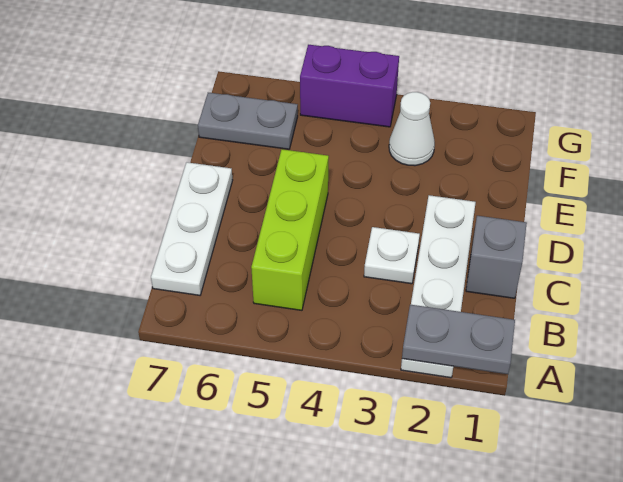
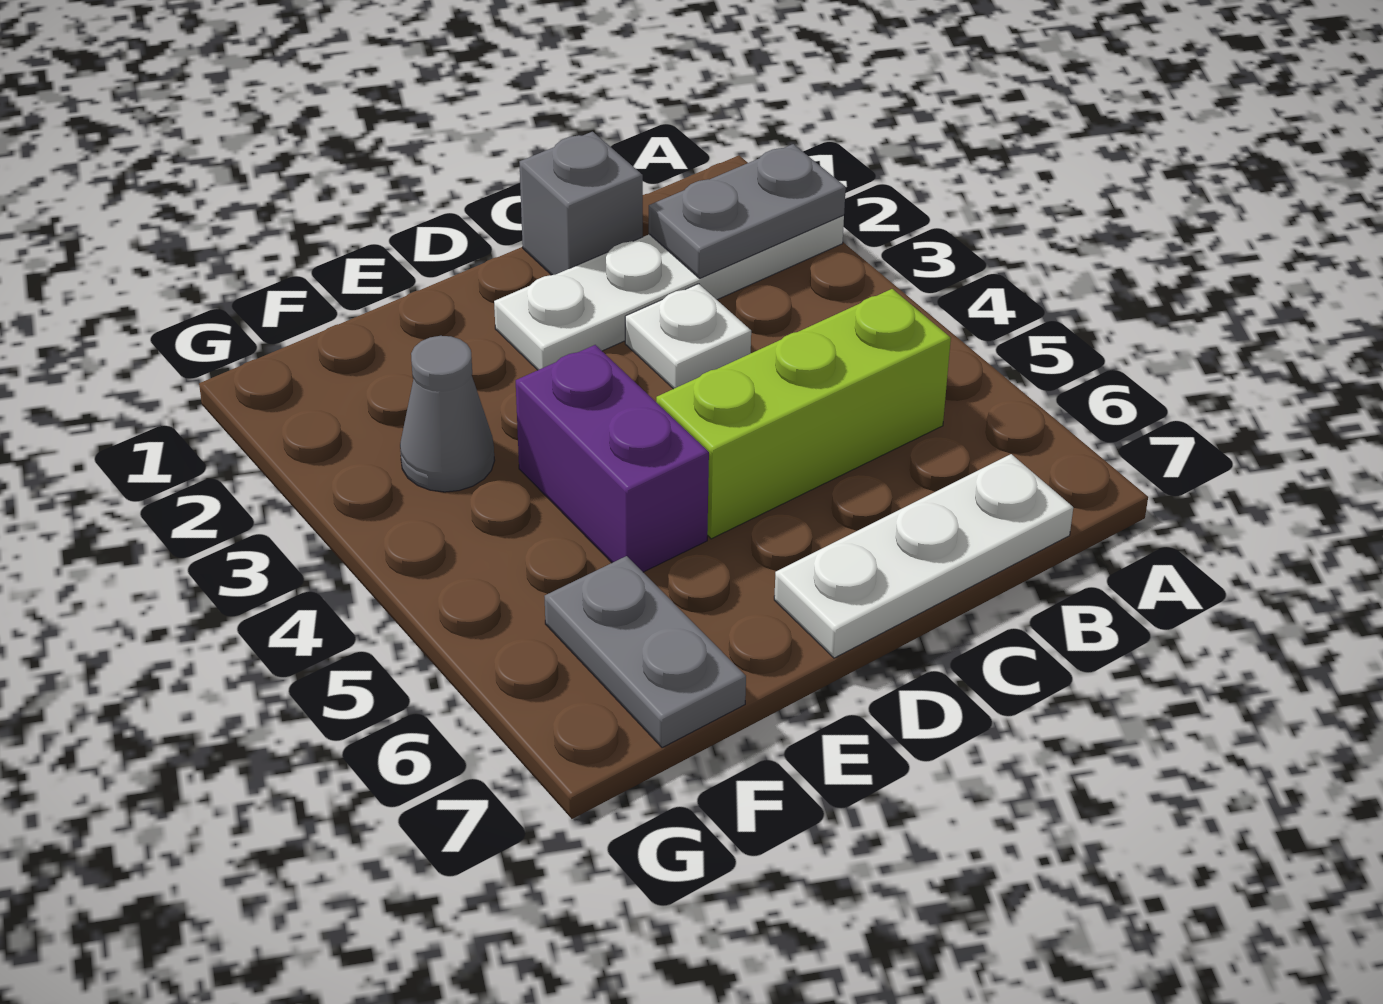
grey plate A1:A2 level 2 -> grey plate A2:B2 level 2
white cone F3 level 1 -> grey cone F3 level 1
purple brick G4:G5 level 1 -> purple brick E4:E5 level 1

